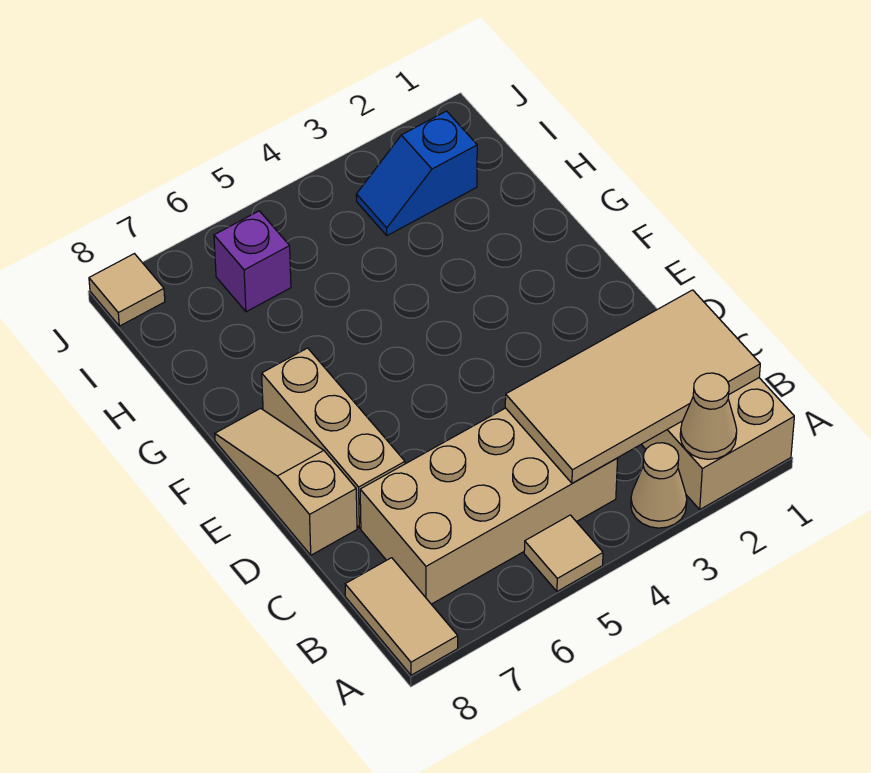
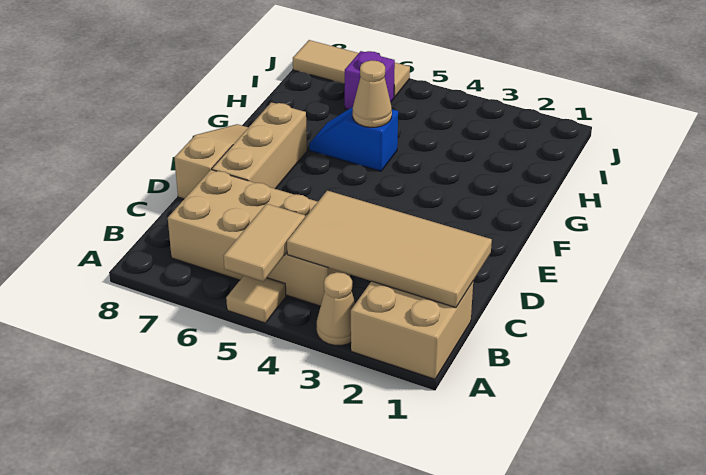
tan cone A2 level 2 -> tan cone G5 level 2
tan tile A8:B8 level 1 -> tan tile A5:B5 level 2
blue slope I2:I3 level 1 top 2 -> blue slope G5:G6 level 1 top 5
tan tile J8 level 1 -> tan tile J6:J8 level 1

